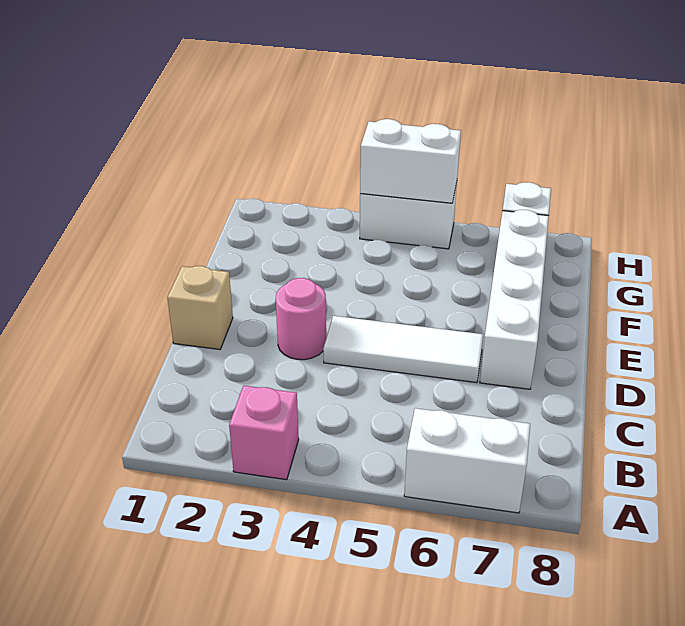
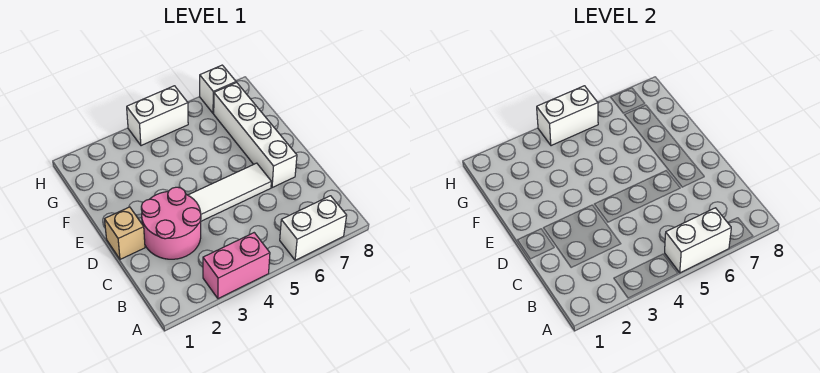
pink brick A3 level 1 -> pink brick A3:A4 level 1
none -> white brick A5:A6 level 2
pink round brick D3 level 1 -> pink round brick C2:D3 level 1

